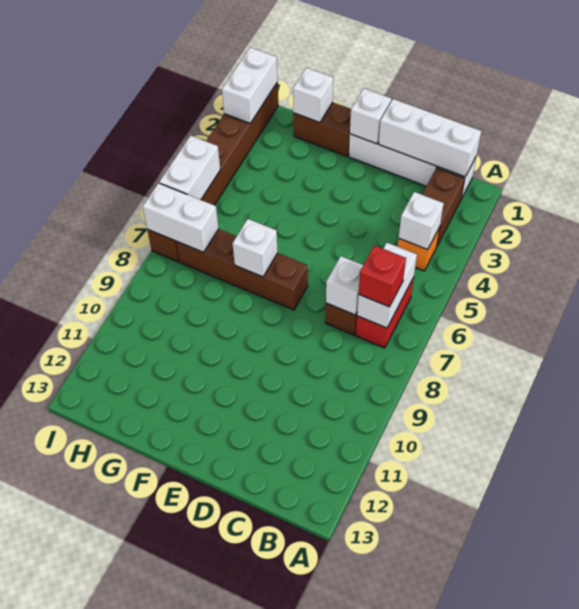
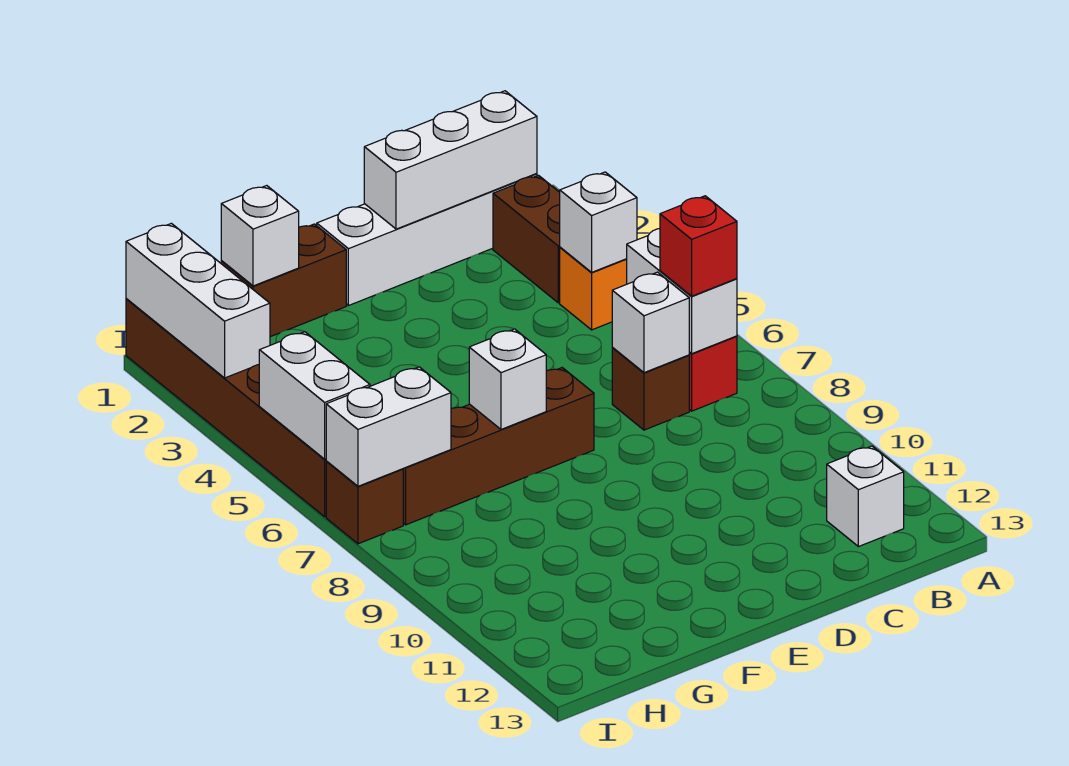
white brick E1 level 2 -> white brick B12 level 1
white brick I1:I2 level 2 -> white brick I1:I3 level 2

